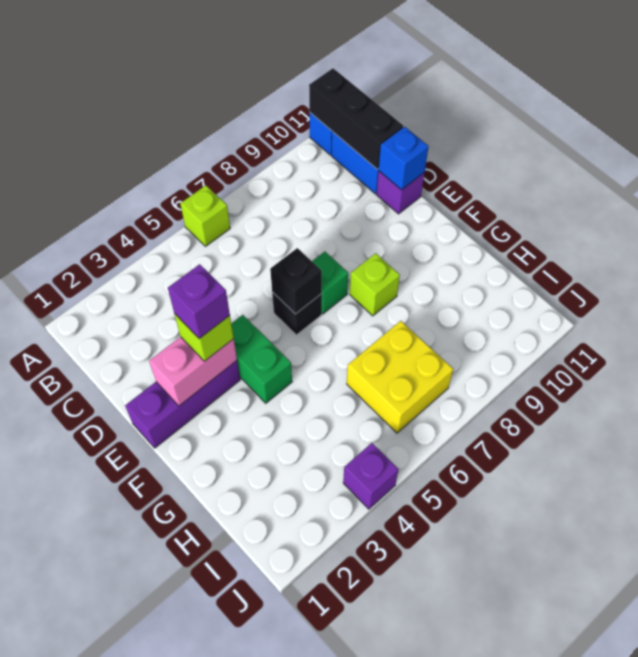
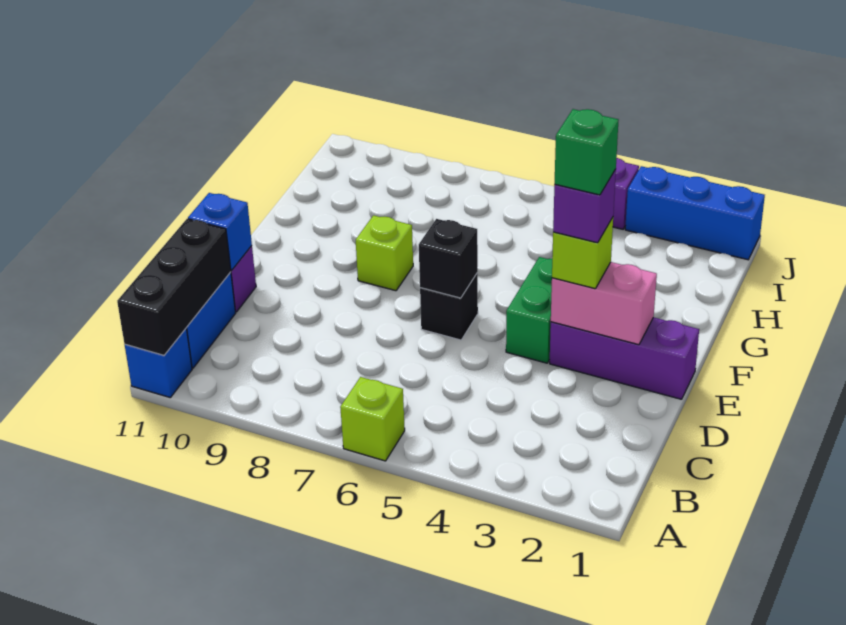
green brick E7 level 1 -> green brick E3 level 5
yellow brick H6:I7 level 1 -> none
none -> blue brick J1:J3 level 1

